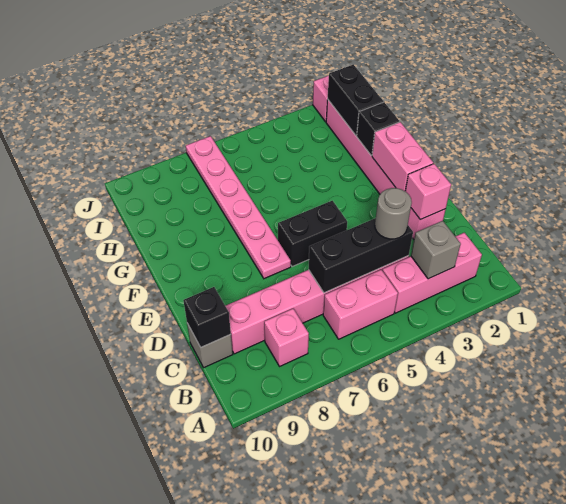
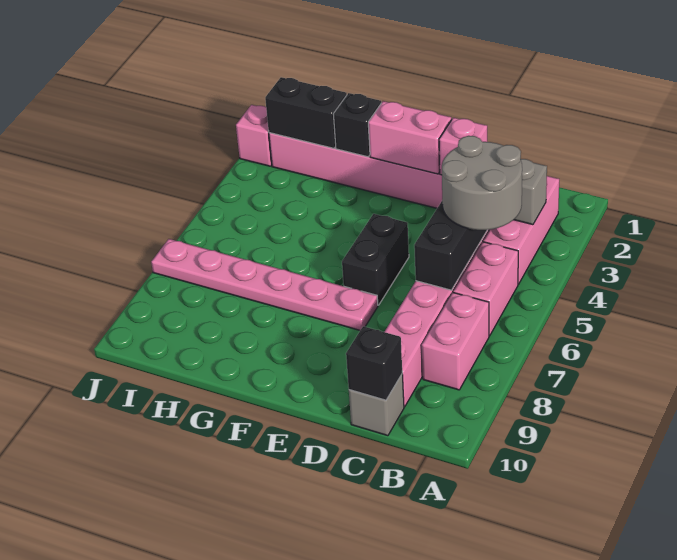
pink brick B8 level 1 -> pink brick B7:B8 level 1
grey round brick C4 level 3 -> grey round brick B4:C5 level 3

